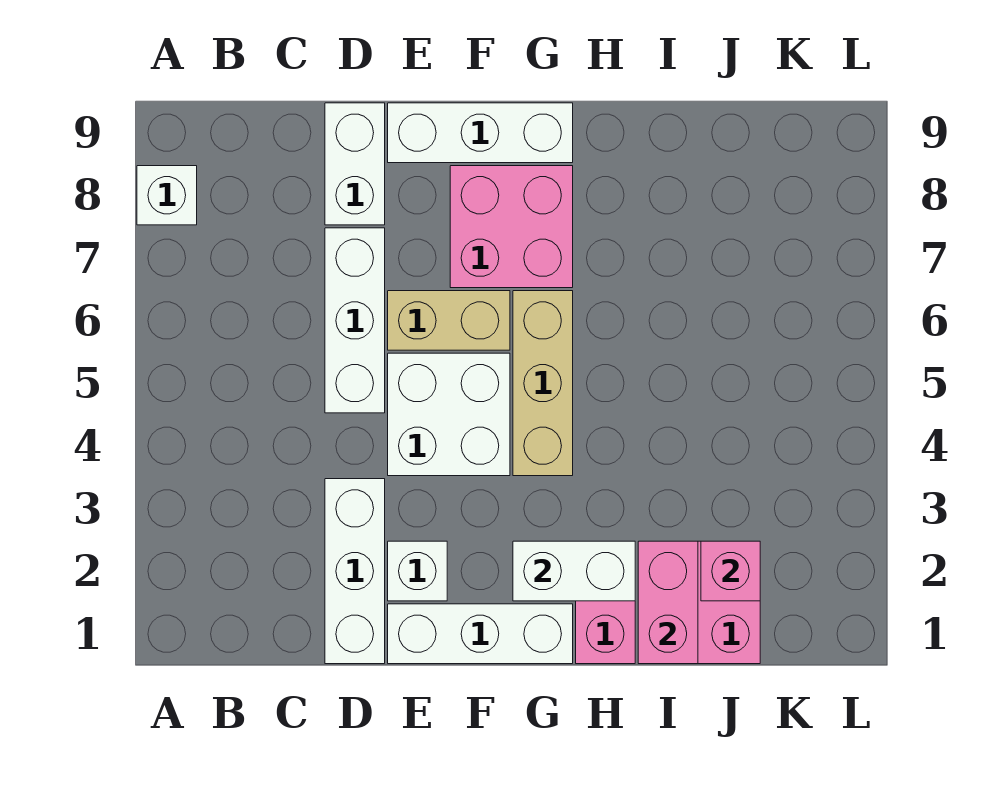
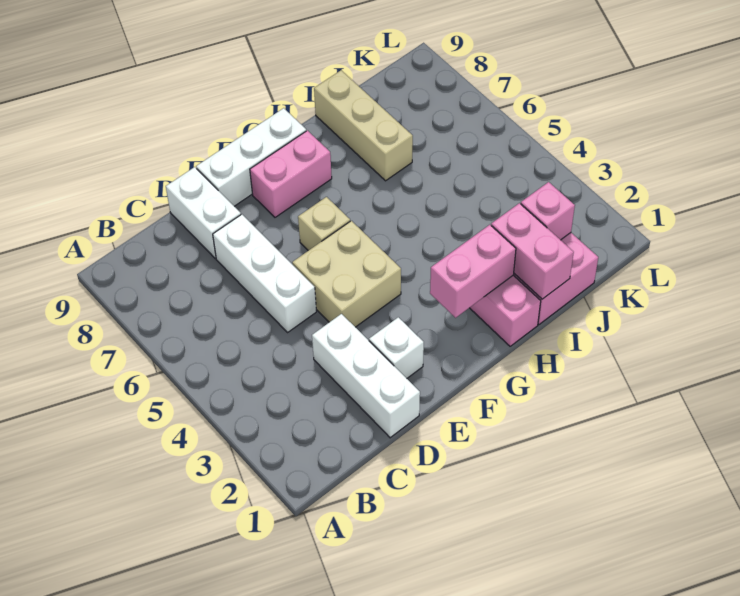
white brick A8 level 1 -> none
white brick E1:G1 level 1 -> none
white brick E4:F5 level 1 -> tan brick E4:F5 level 1
tan brick E6:F6 level 1 -> tan brick F6 level 1
pink brick F7:G8 level 1 -> pink brick F8:G8 level 1
white brick G2:H2 level 2 -> pink brick G2:H2 level 2
tan brick G4:G6 level 1 -> tan brick I7:I9 level 1

